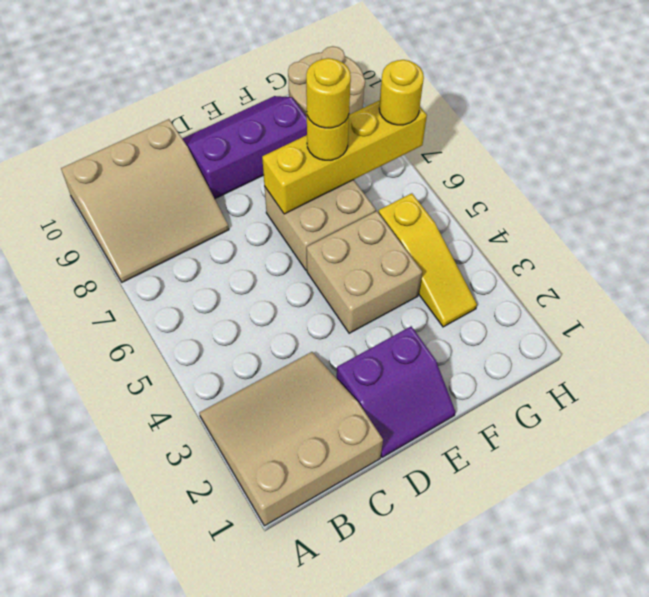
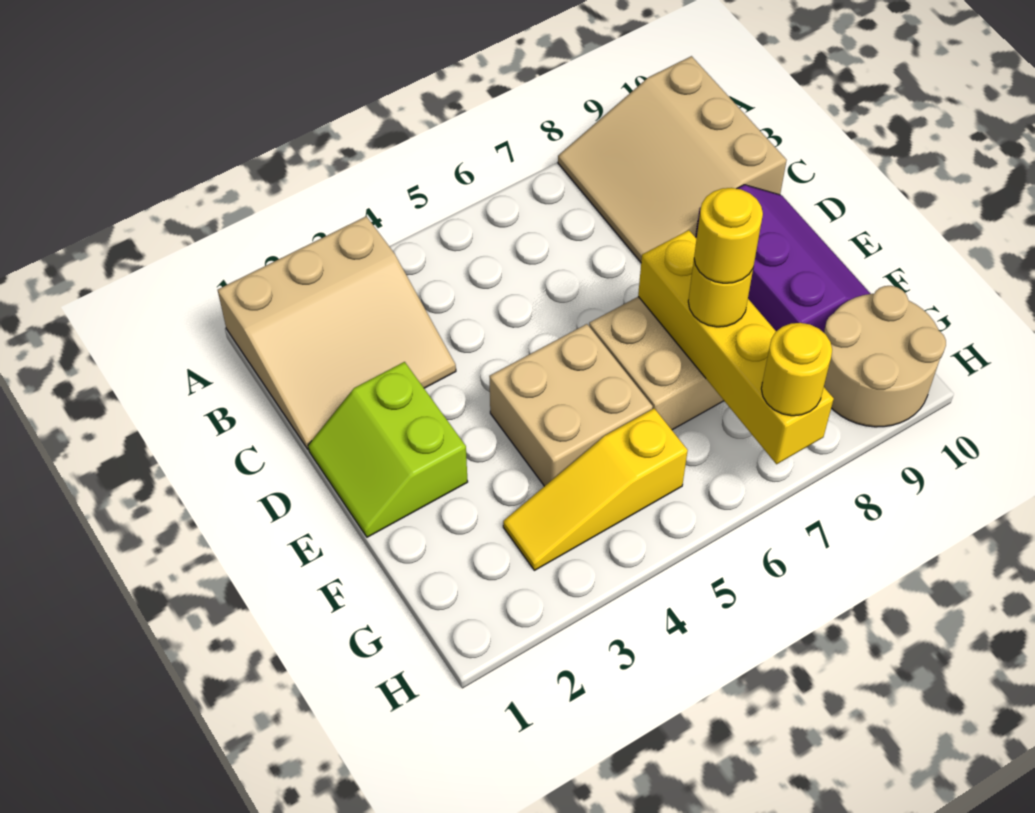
tan slope A1:C3 level 1 top 1 -> tan slope A1:C3 level 1 top A
purple slope D1:E2 level 1 top 2 -> lime slope D1:E2 level 1 top 2

